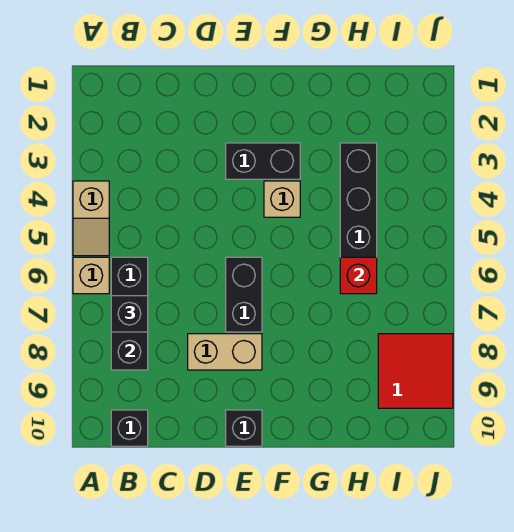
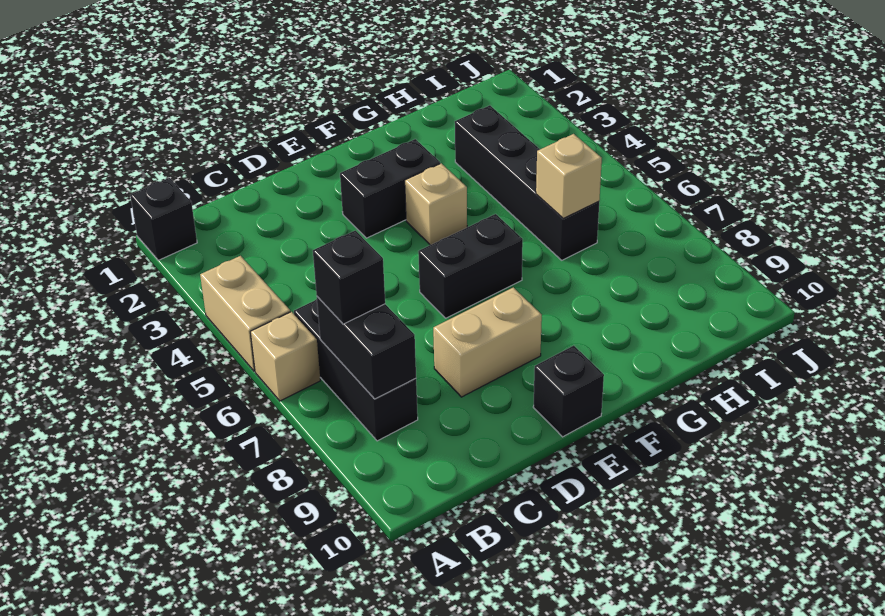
tan slope A4:A5 level 1 top 4 -> tan brick A4:A5 level 1
black brick B10 level 1 -> black brick A1 level 1
black brick E6:E7 level 1 -> black brick E6:F6 level 1
red brick H6 level 2 -> tan brick H6 level 2
red tile I8:J9 level 1 -> none

